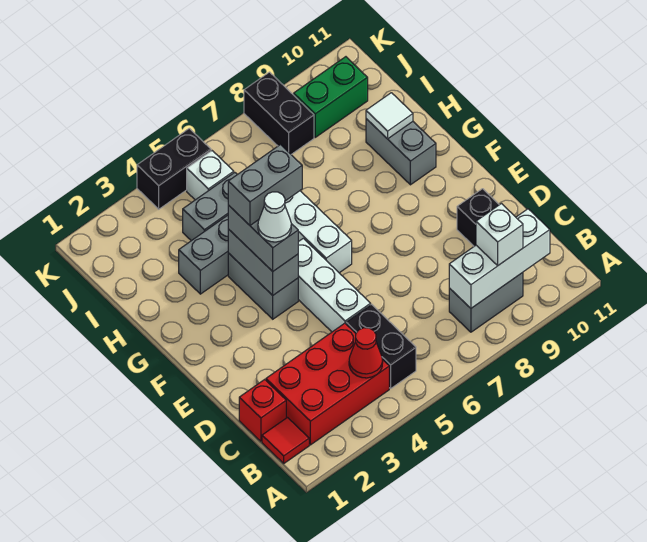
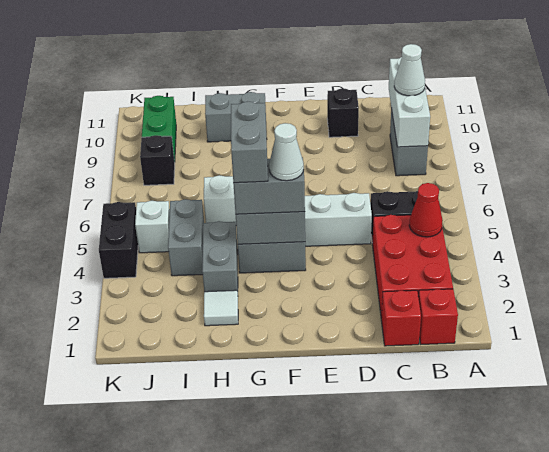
red tile B1 level 1 -> red brick B1 level 1
white brick B9 level 3 -> white cone B9 level 3
white tile H10 level 2 -> white tile H2 level 1
black brick J8:K8 level 1 -> black brick J8 level 1

